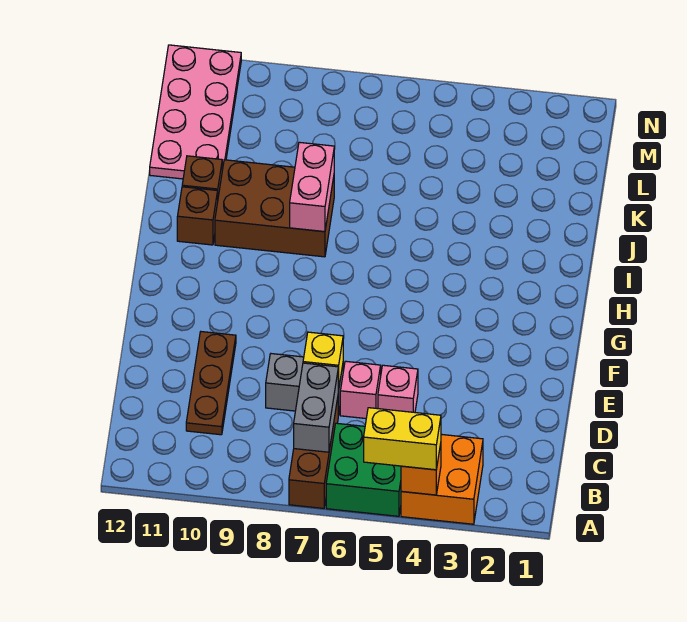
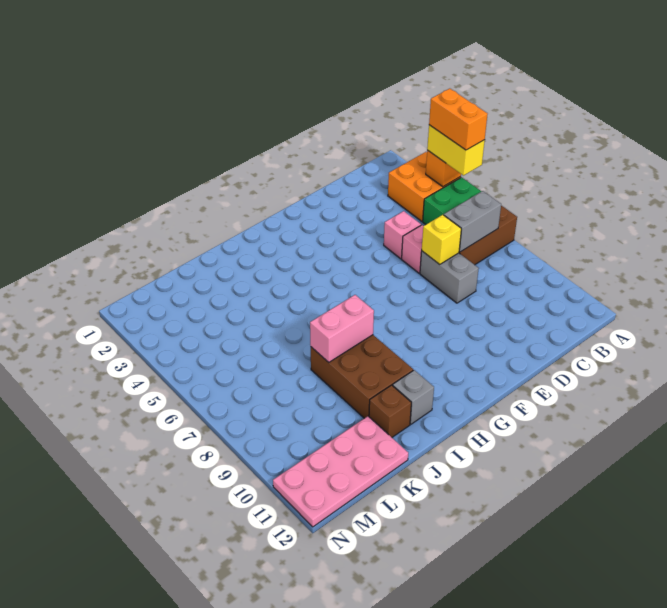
none -> orange brick A4:A5 level 4
brown plate C10:E10 level 1 -> none
brown brick I11 level 1 -> grey brick I11 level 1

